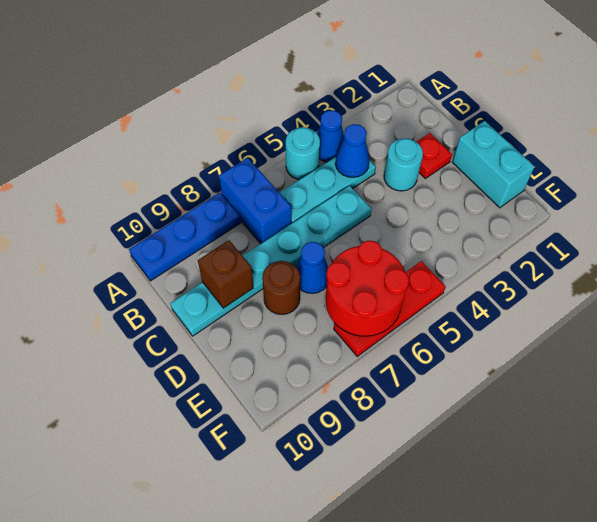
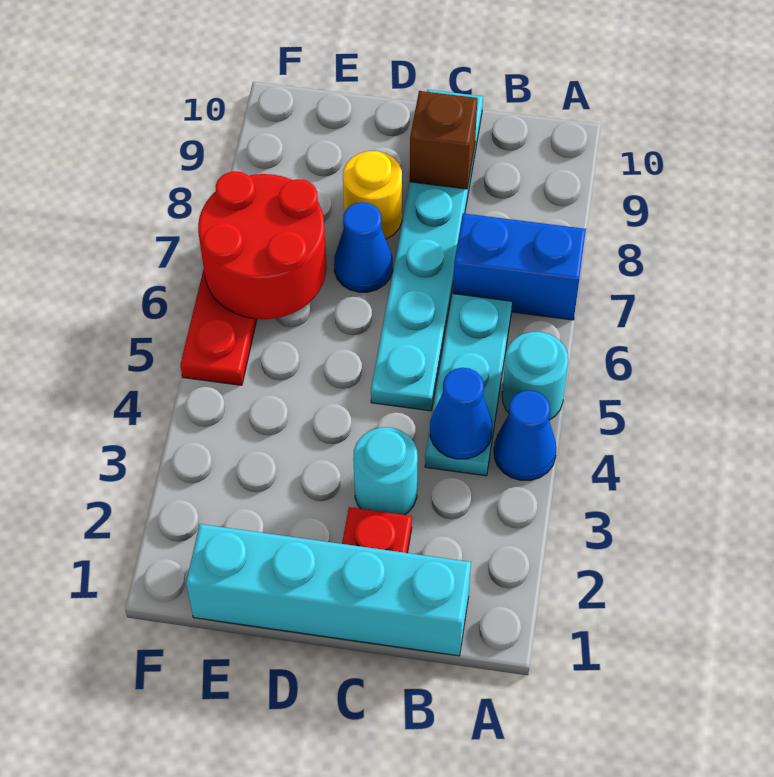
blue plate A8:A10 level 1 -> none
cyan brick D1:E1 level 1 -> cyan brick B1:E1 level 1
brown round brick D8 level 1 -> yellow round brick D8 level 1

